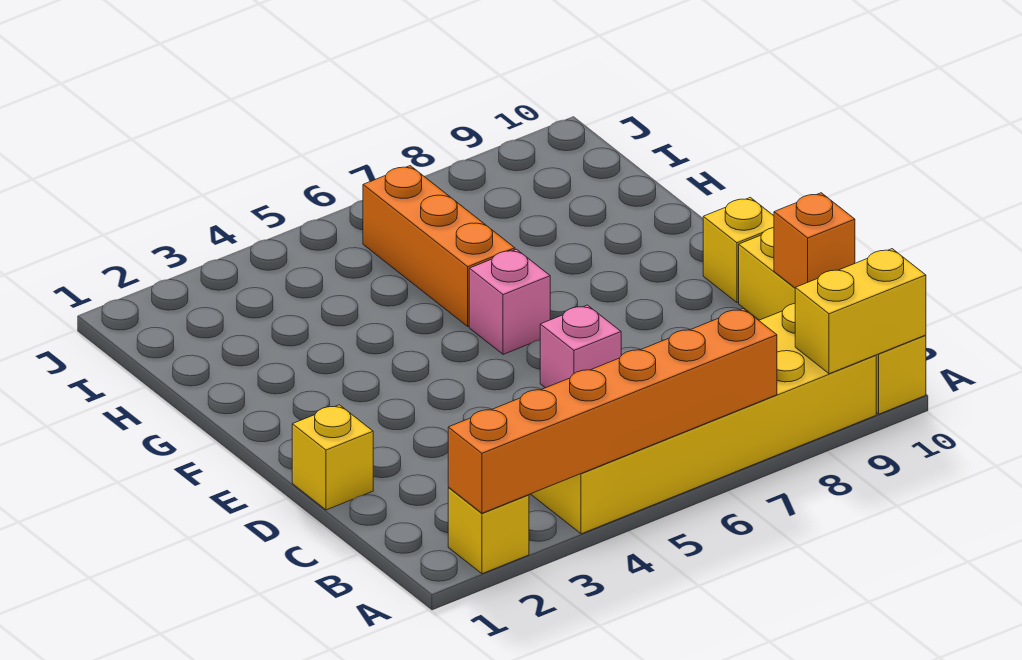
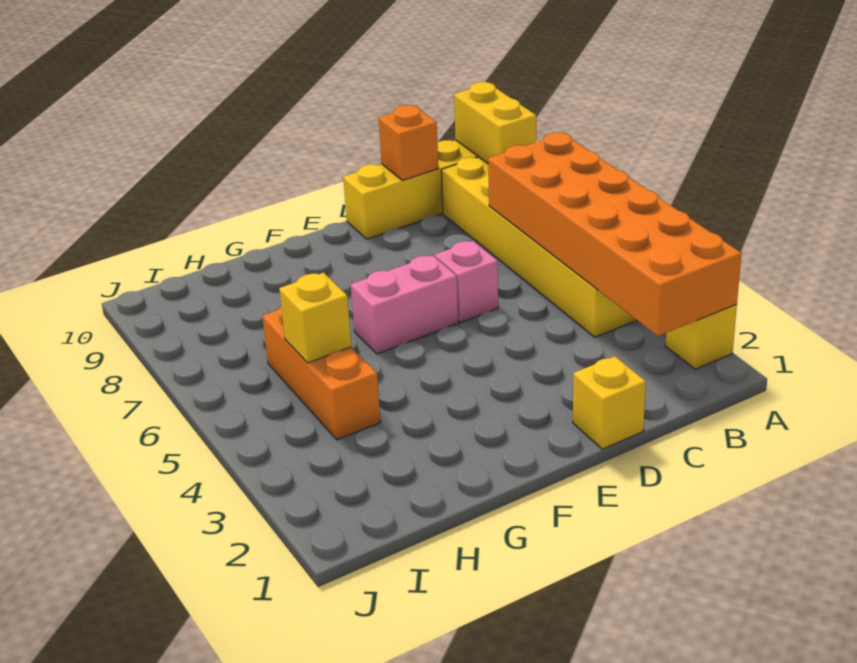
orange brick A2:A7 level 2 -> orange brick A2:B7 level 2
yellow brick E10 level 1 -> yellow brick H5 level 2
pink brick F6 level 1 -> pink brick E6:F6 level 1
orange brick G6:I6 level 1 -> orange brick H4:H6 level 1

